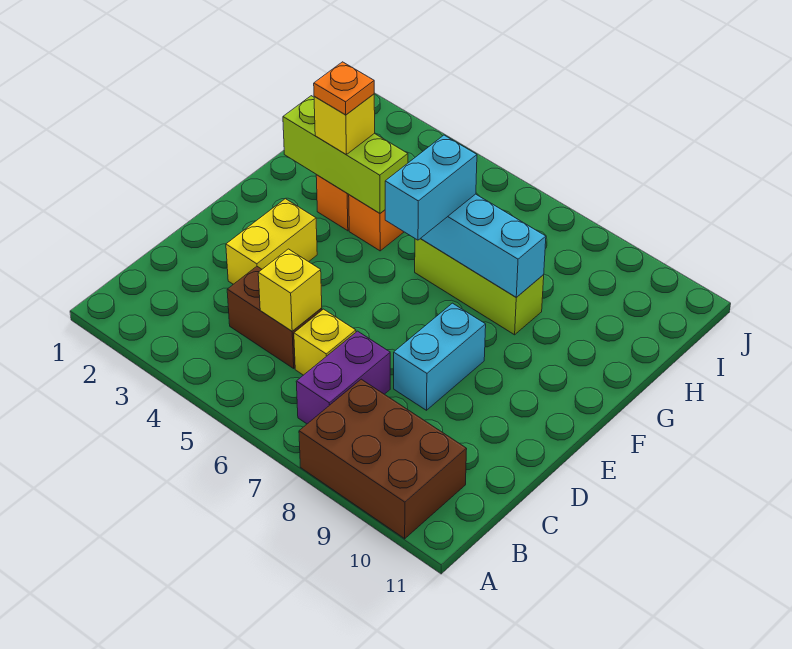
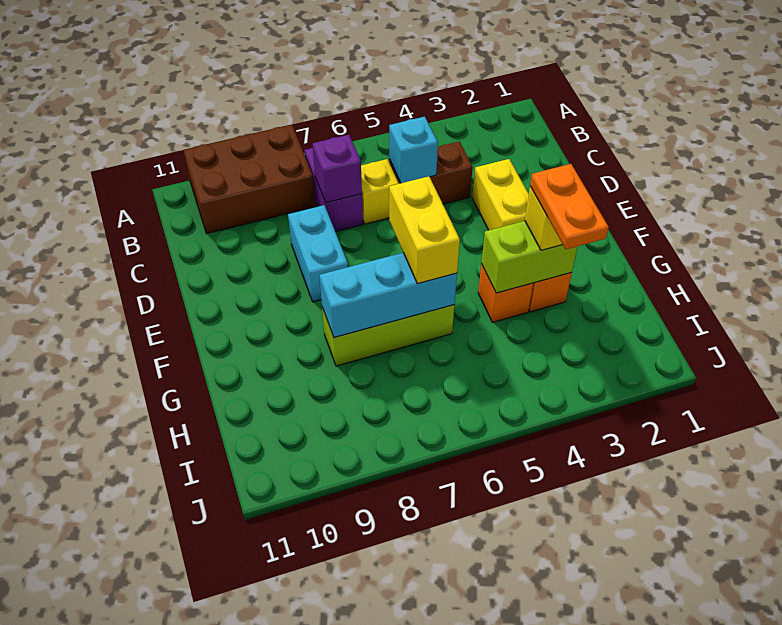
yellow brick C5 level 2 -> cyan brick C5 level 2
none -> purple brick C7 level 2
cyan brick F6:G6 level 3 -> yellow brick F6:G6 level 3
lime brick G2:G4 level 2 -> lime brick G3:G4 level 2
orange plate G3 level 4 -> orange plate G3:H3 level 4

